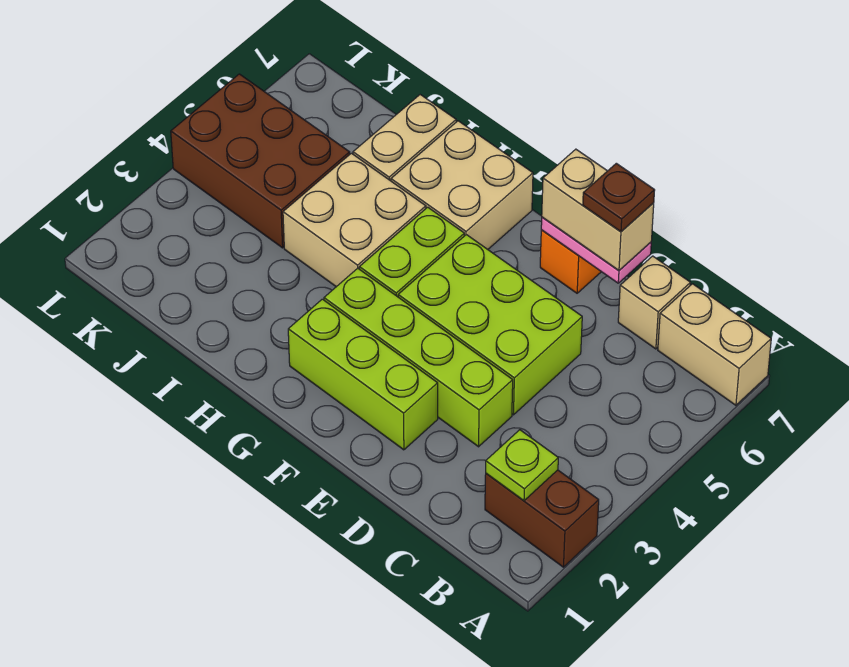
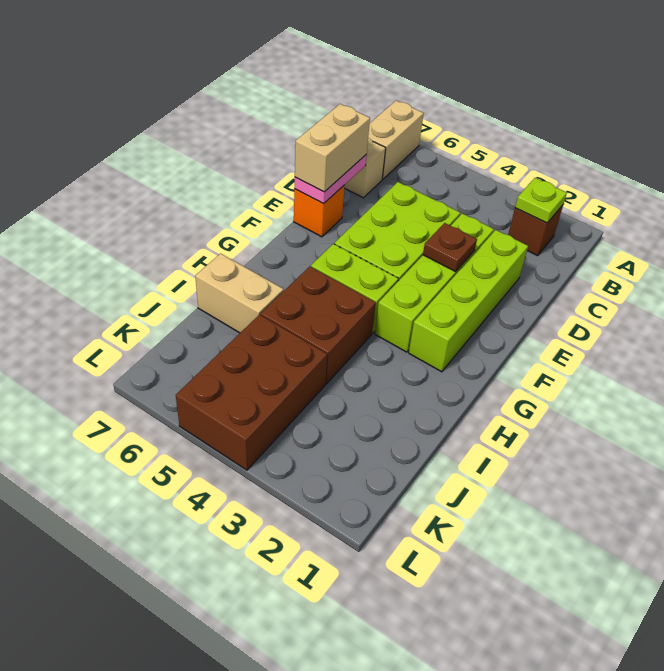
brown brick A2:B2 level 1 -> brown brick B2 level 1
brown plate D7 level 4 -> brown plate E3 level 2
lime brick E2:G2 level 1 -> lime brick D2:G2 level 1
tan brick G6:H7 level 1 -> none
tan brick H4:I5 level 1 -> brown brick H4:I5 level 1

